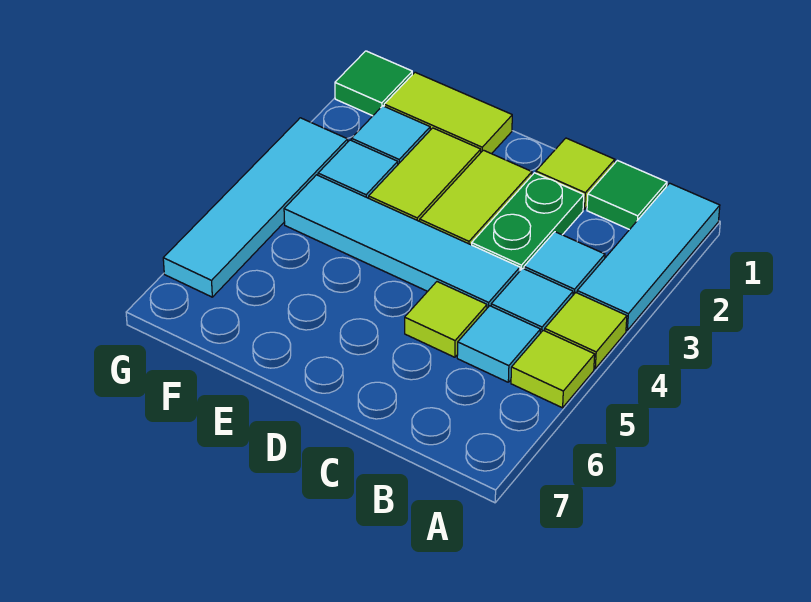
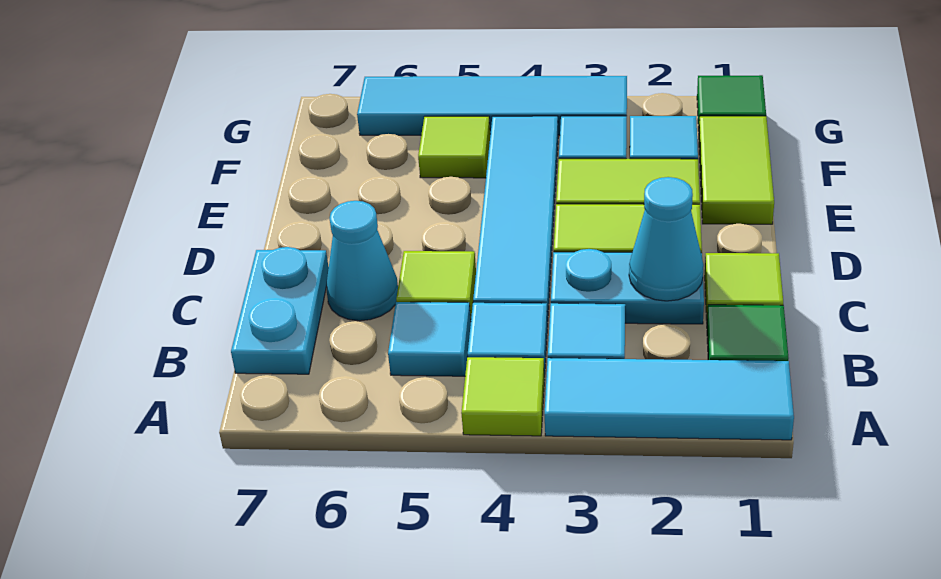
lime tile A5 level 1 -> lime tile F5 level 1
none -> cyan plate B7:C7 level 1
green plate C2:C3 level 1 -> cyan plate C2:C3 level 1
none -> cyan cone C2 level 2
none -> cyan cone C6 level 1

